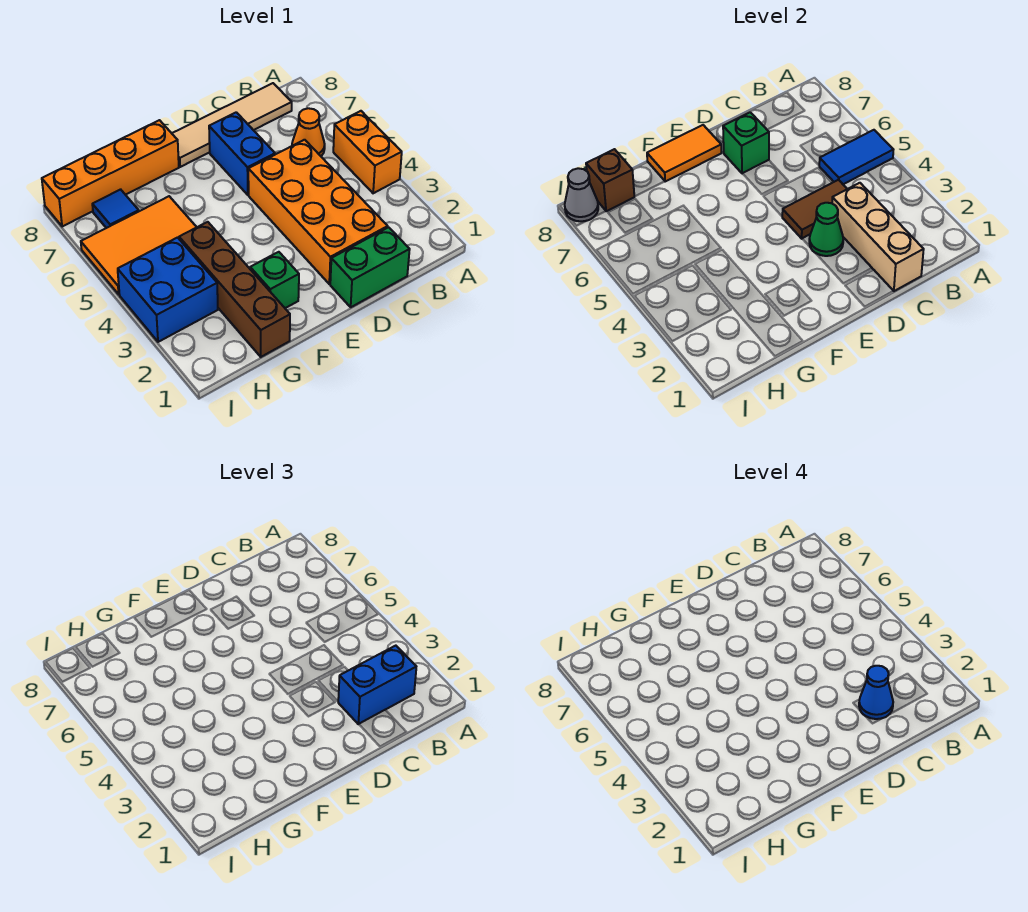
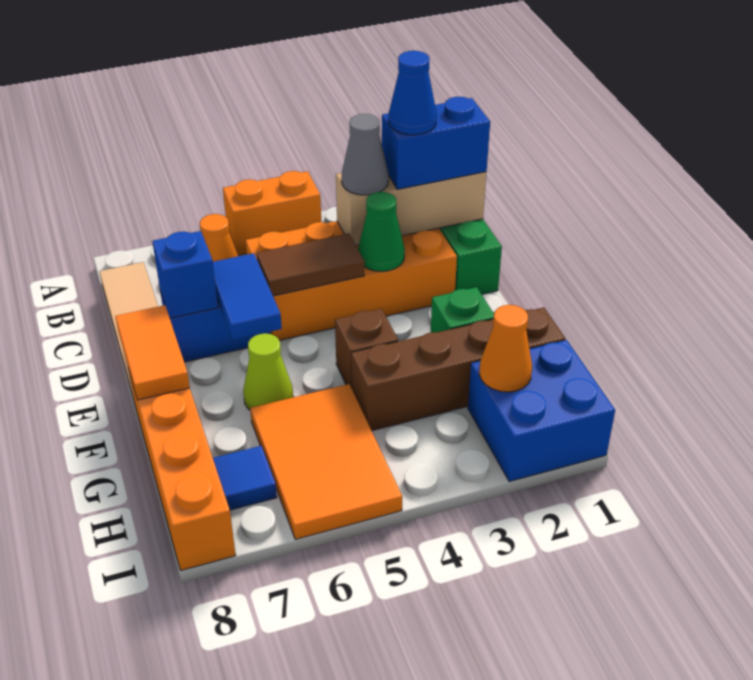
blue tile A5:B5 level 2 -> blue tile D6:E6 level 2
blue brick B2:C2 level 3 -> blue brick C1:C2 level 3
brown tile C4:D4 level 2 -> brown tile D4:D5 level 2
green brick D7 level 2 -> blue brick D7 level 2
none -> lime cone F6 level 1
none -> orange cone H2 level 2
blue brick H3:I4 level 1 -> blue brick H1:I2 level 1
brown brick H8 level 2 -> brown brick F4 level 1
grey cone I8 level 2 -> grey cone C3 level 3

